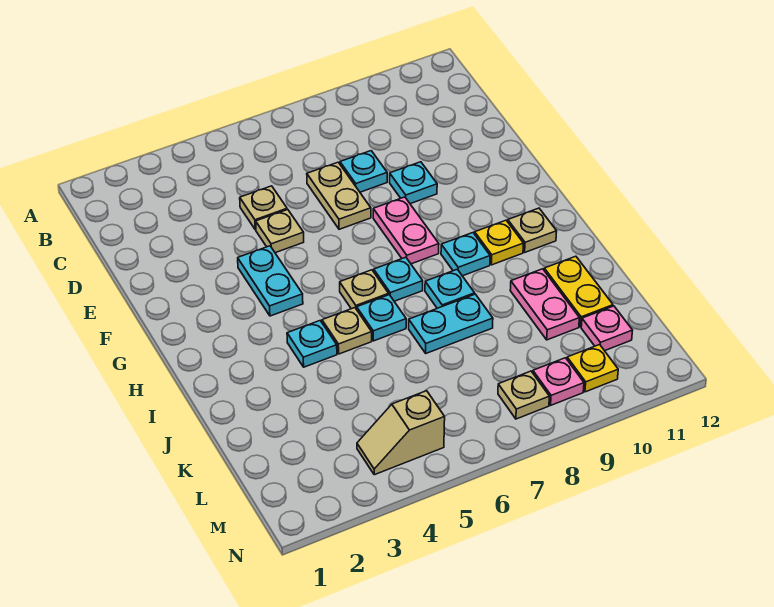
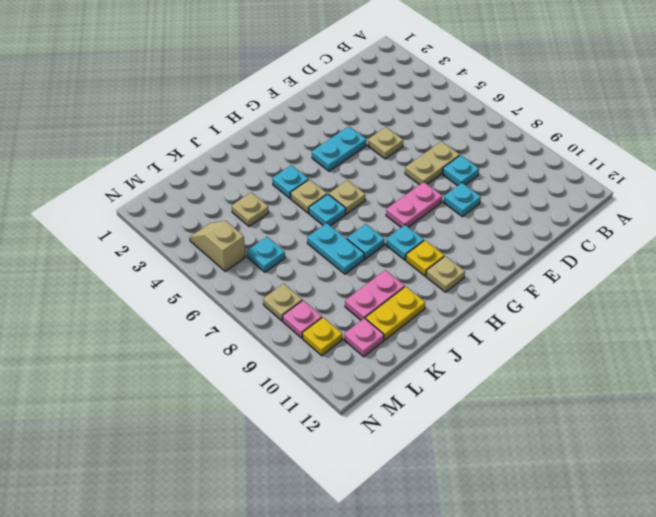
tan plate D5 level 1 -> tan plate K4 level 1
cyan plate H7 level 1 -> cyan plate L6 level 1

